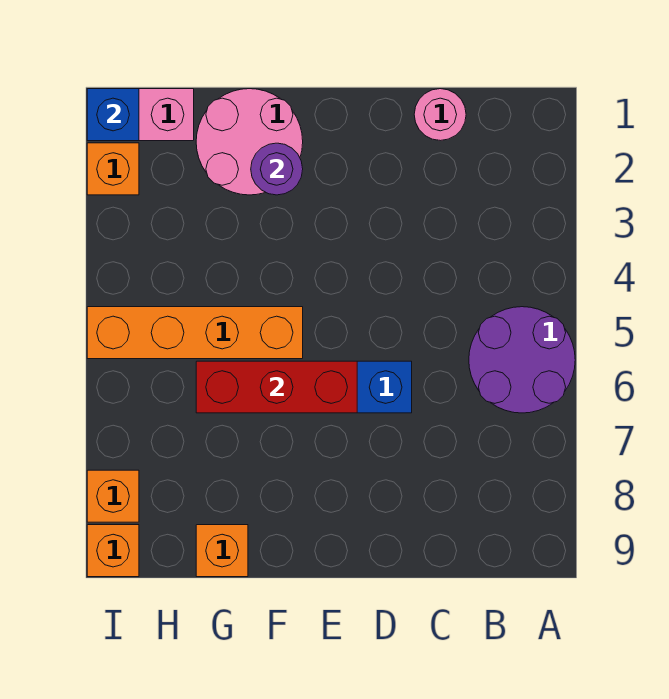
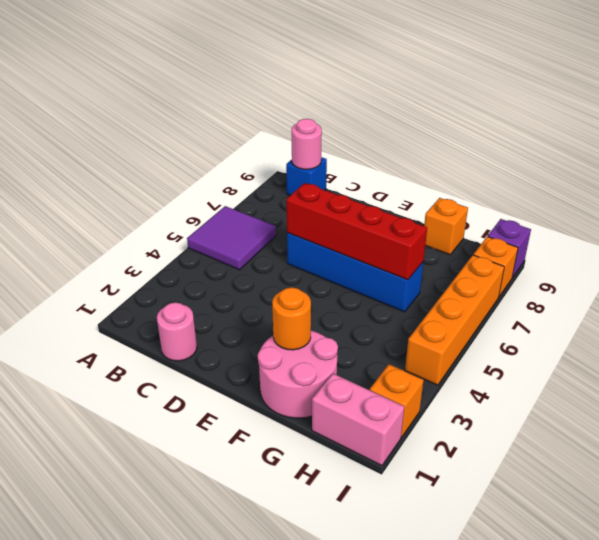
purple round brick A5:B6 level 1 -> purple tile A5:B6 level 1
none -> pink round brick B9 level 2
red brick E6:G6 level 2 -> red brick D6:G6 level 2
purple round brick F2 level 2 -> orange round brick F2 level 2
orange brick F5:I5 level 1 -> orange brick I4:I7 level 1
blue brick I1 level 2 -> blue brick B9 level 1
orange brick I9 level 1 -> purple brick I9 level 1

